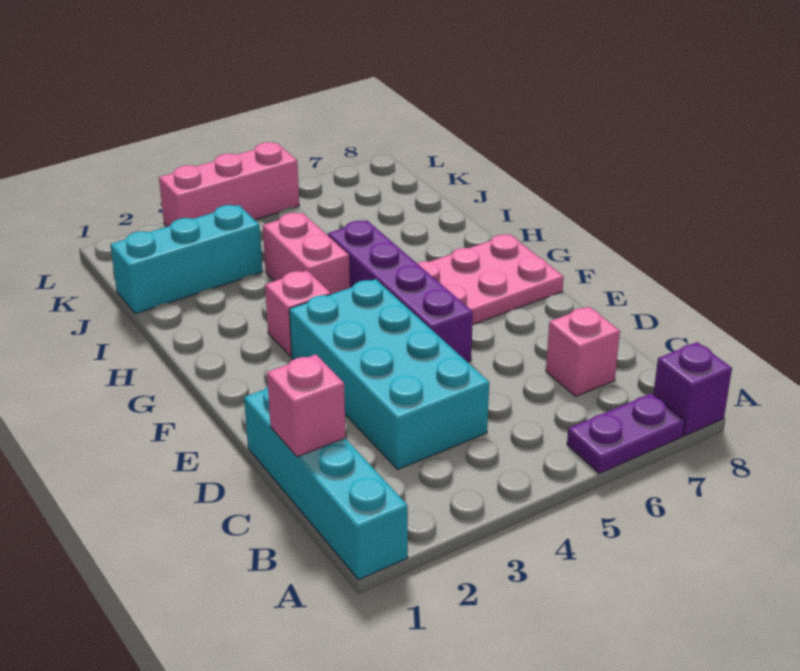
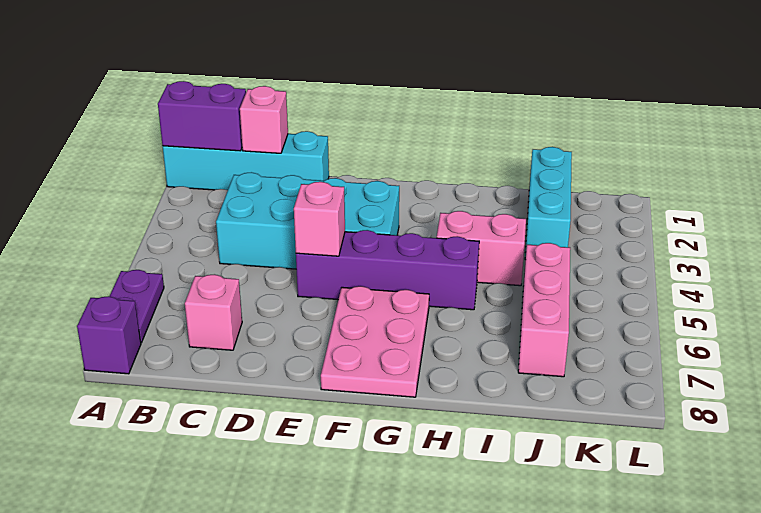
none -> purple brick A1:B1 level 2
pink brick G3 level 1 -> pink brick E5 level 2
pink brick L3:L5 level 1 -> pink brick J5:J7 level 1

